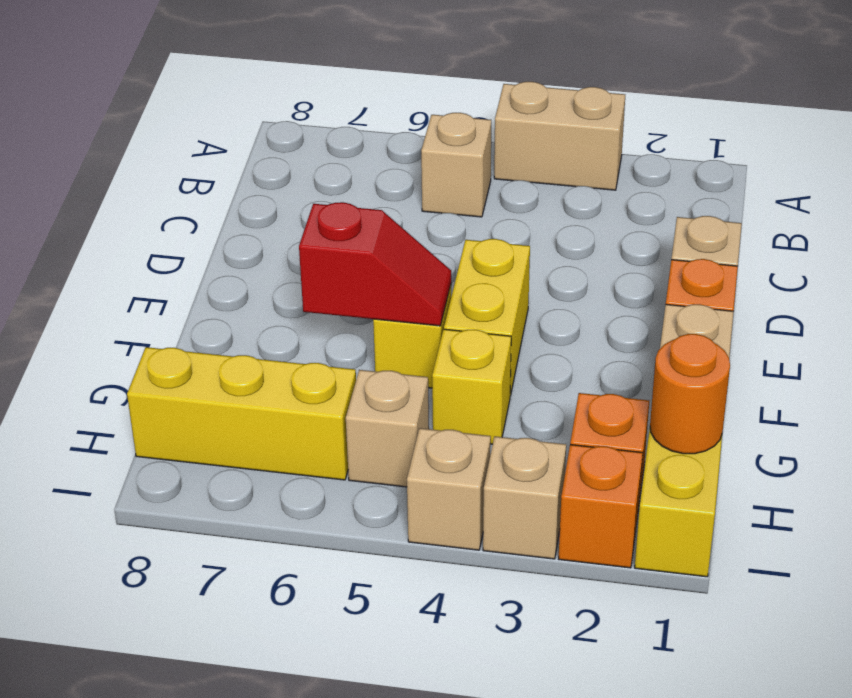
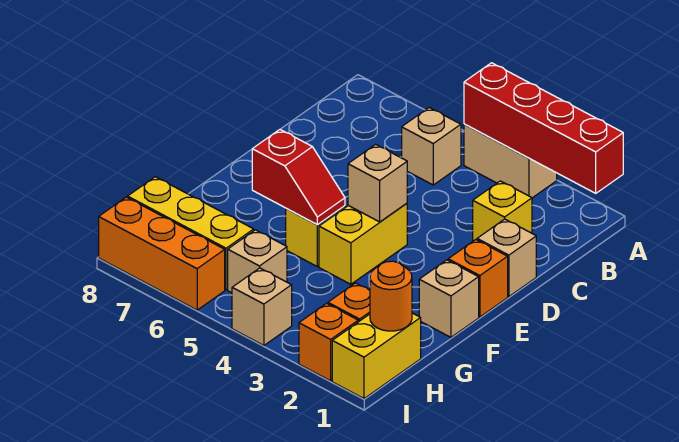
none -> red brick A1:A4 level 2
yellow brick G4 level 1 -> yellow brick C2 level 1
tan brick I3 level 1 -> tan brick E4 level 2
none -> orange brick I6:I8 level 1

